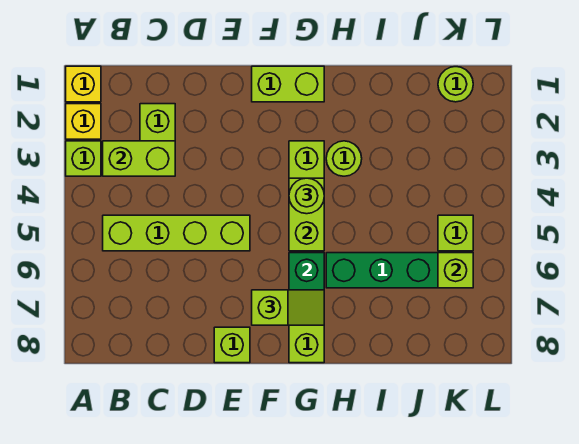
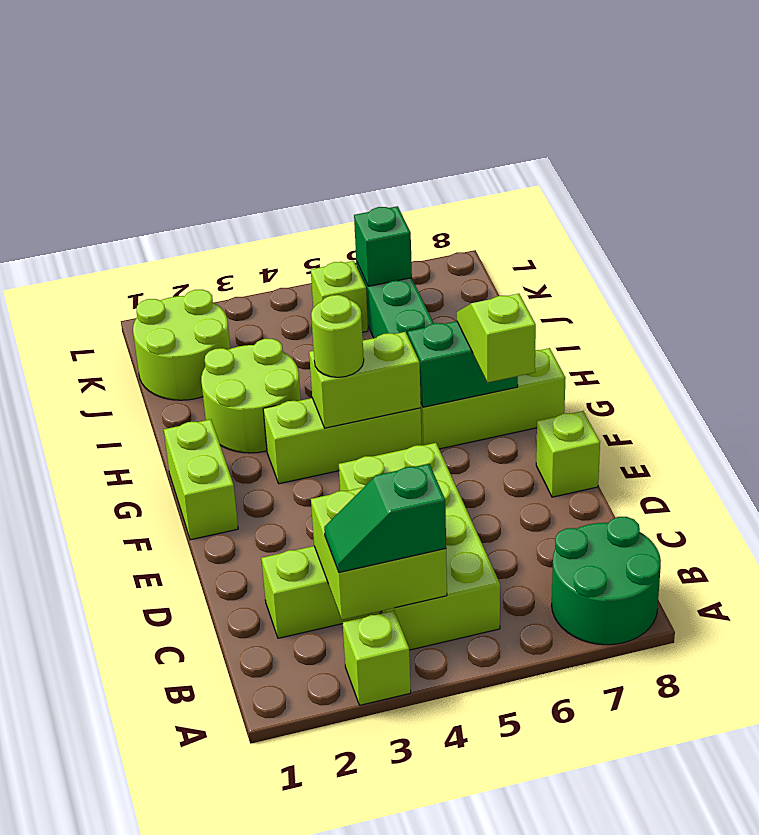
yellow brick A1 level 1 -> none
yellow brick A2 level 1 -> none
none -> green round brick A7:B8 level 1
lime brick B3:C3 level 2 -> lime brick B3:C4 level 2
none -> green slope B3:B4 level 3 top 4
lime brick B5:E5 level 1 -> lime brick B4:E5 level 1
lime round brick H3 level 1 -> lime round brick H2:I3 level 1
lime round brick K1 level 1 -> lime round brick J1:K2 level 1
lime brick K6 level 2 -> green brick K6 level 2

